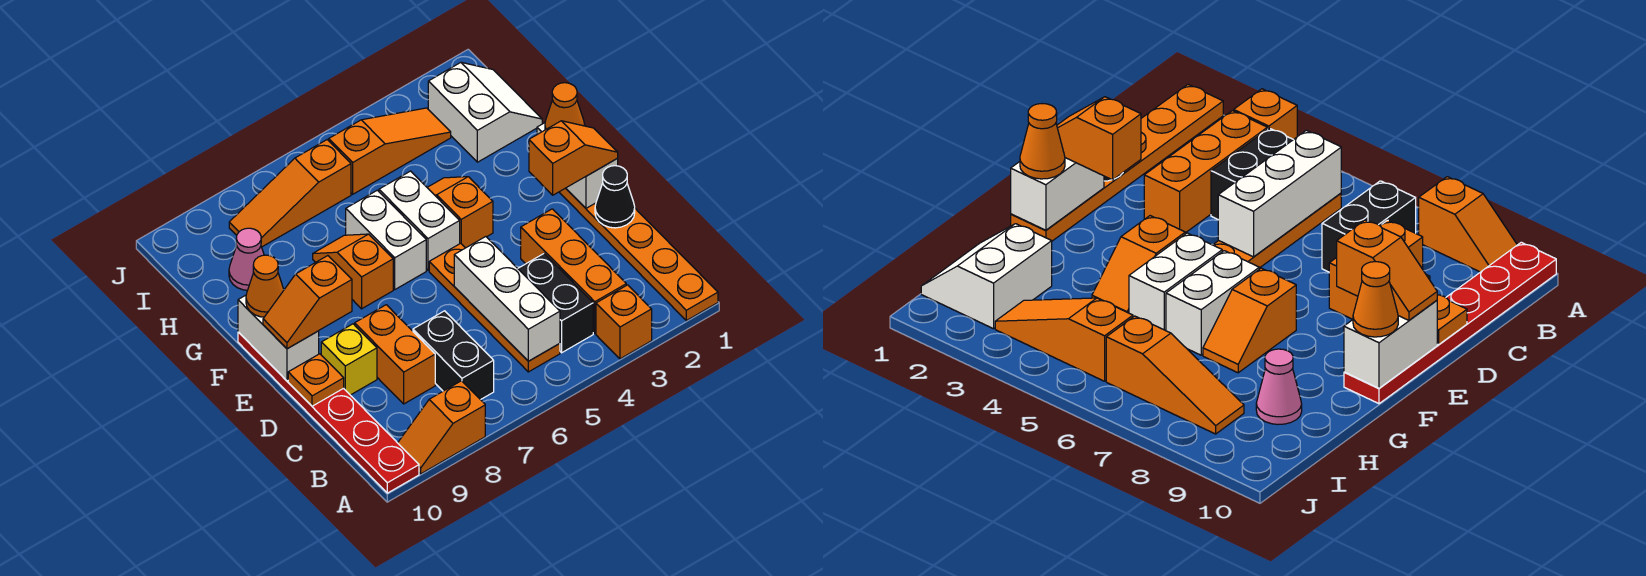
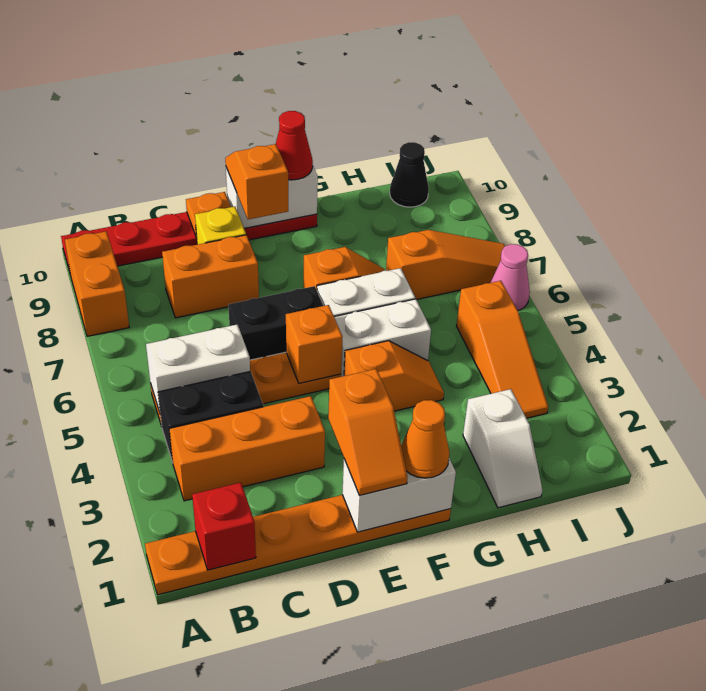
orange brick A3 level 1 -> orange brick E5 level 2
orange slope A8:A9 level 1 top 8 -> orange brick A8:A9 level 1
none -> red brick B1 level 2
white brick B5:D5 level 2 -> white brick B5:C5 level 2
black brick B7:C7 level 1 -> black brick D6:E6 level 1
black cone D1 level 2 -> black cone I10 level 1
orange cone F10 level 3 -> red cone F10 level 3
white slope H1:I2 level 1 top 2 -> white slope H1:H2 level 1 top 2
pink cone H9 level 1 -> pink cone J6 level 1
orange slope I6:I8 level 1 top 6 -> orange slope H7:J7 level 1 top H

